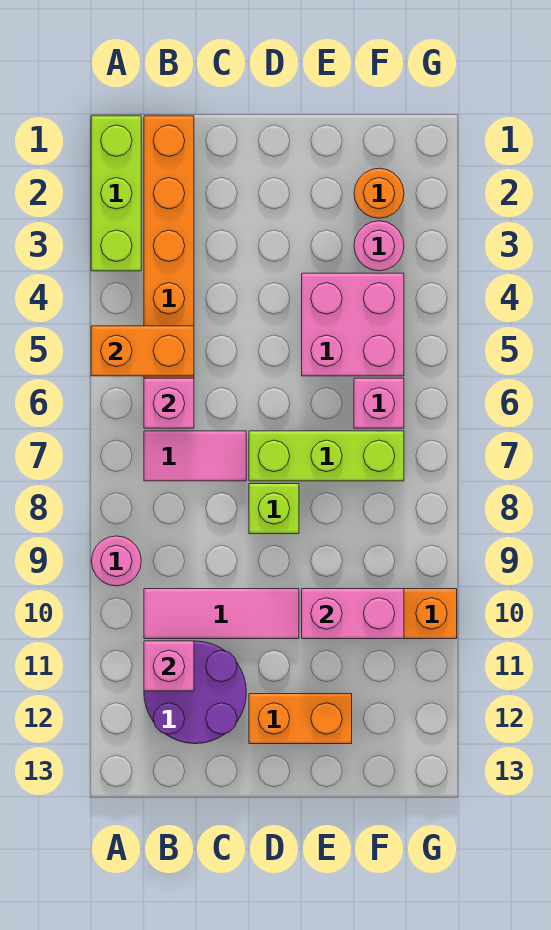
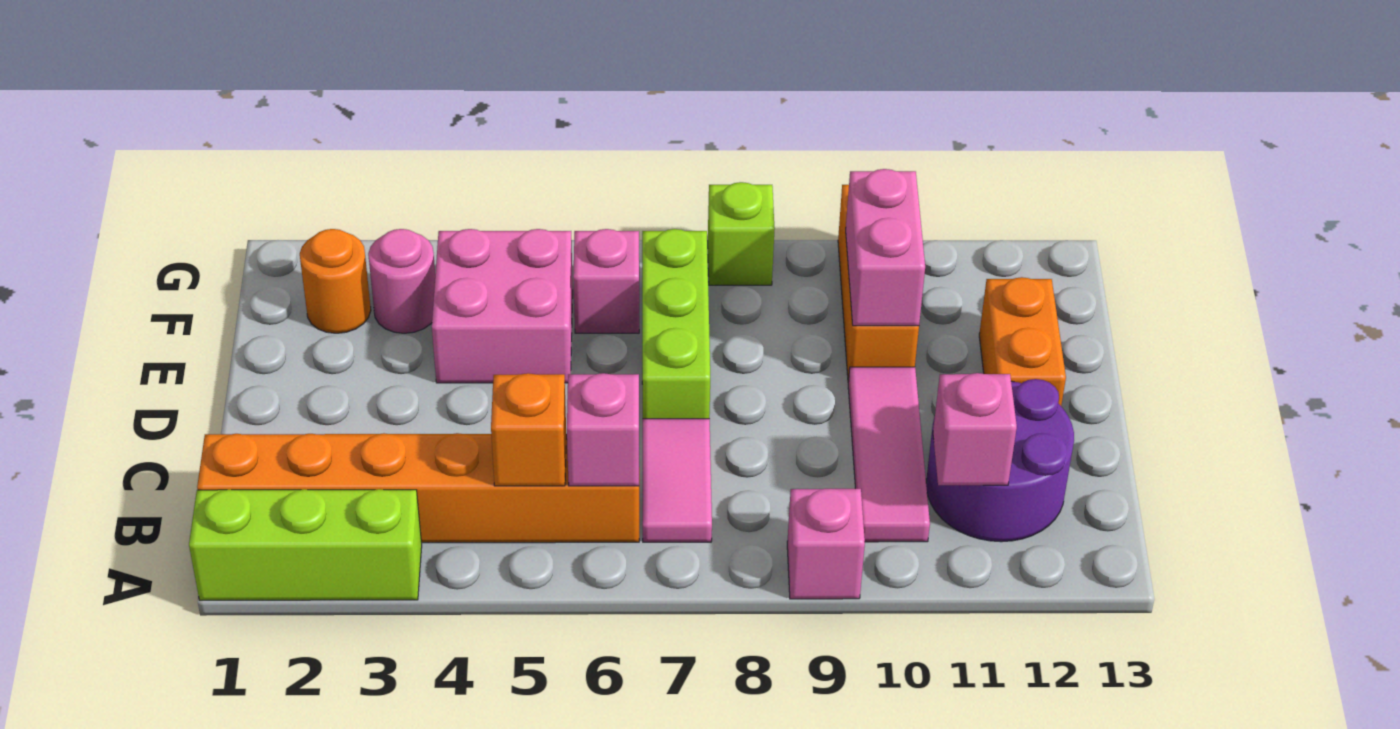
orange brick A5:B5 level 2 -> orange brick B5 level 2
pink round brick A9 level 1 -> pink brick A9 level 1
lime brick D8 level 1 -> lime brick G8 level 1

